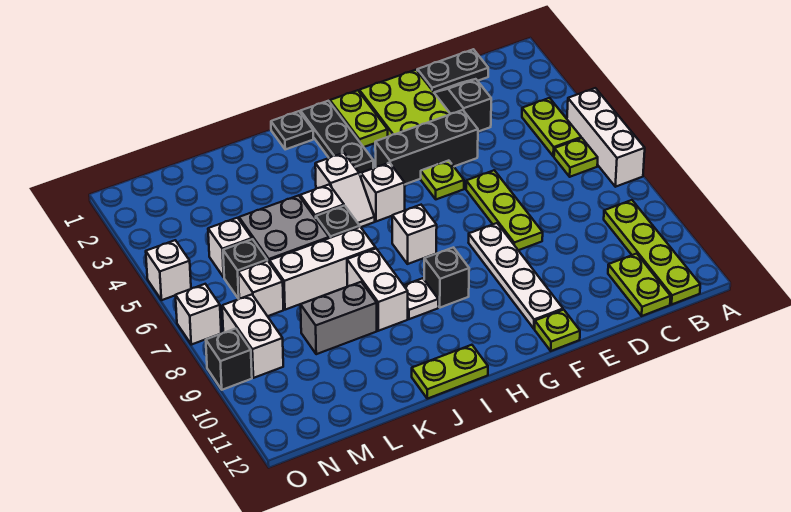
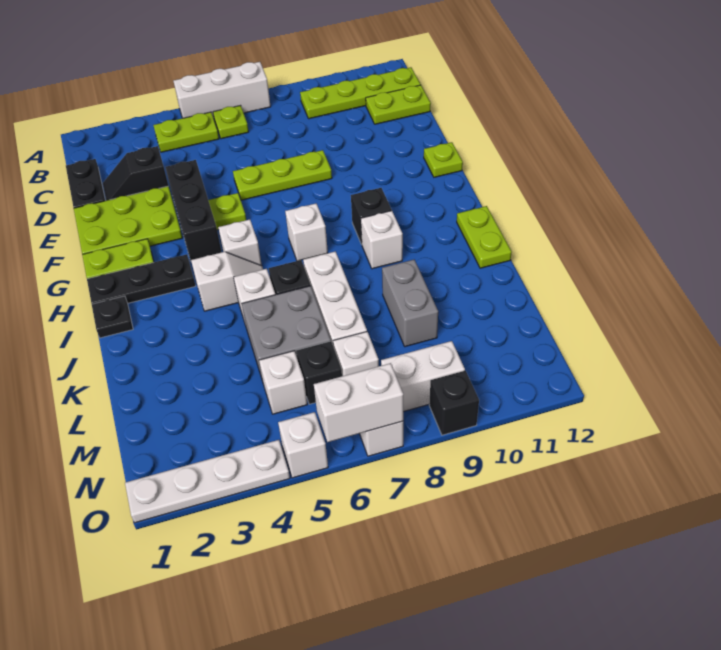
white plate F8:F11 level 1 -> white plate O1:O4 level 1
white plate I9 level 1 -> white brick I9 level 1
white brick J8:J9 level 1 -> white brick O6:O7 level 2

